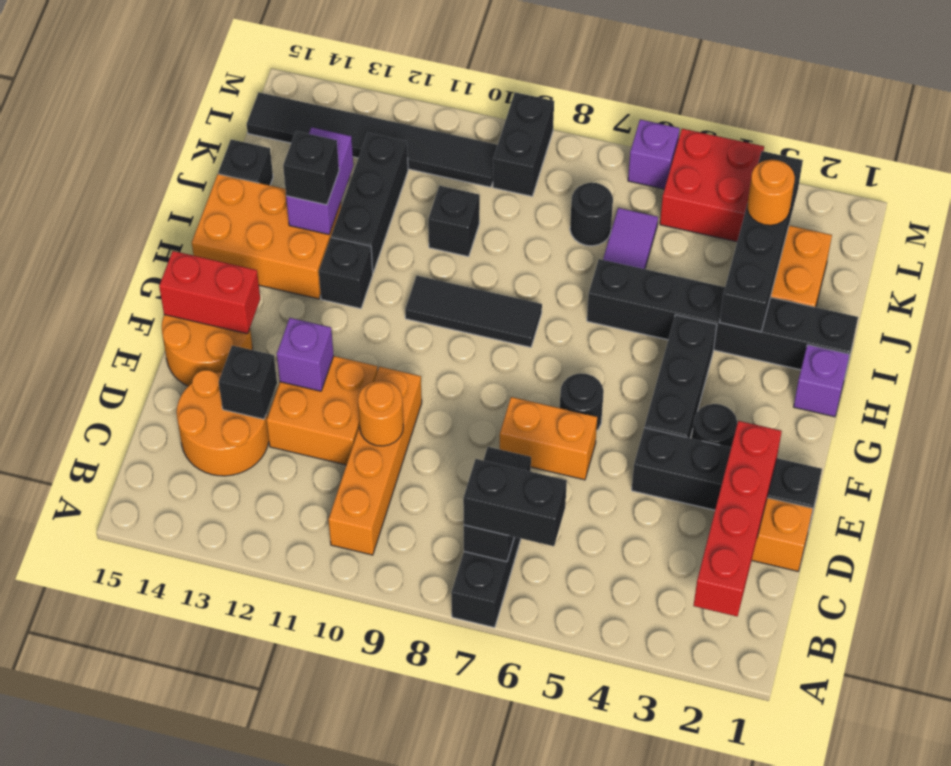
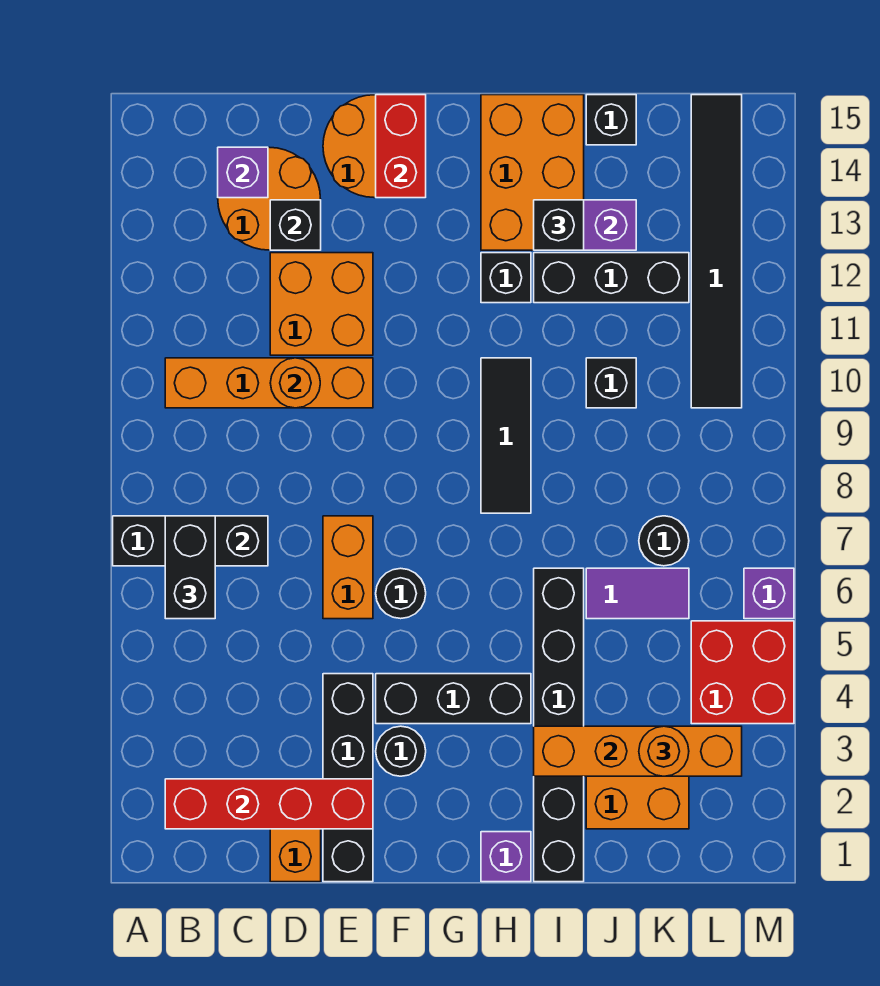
purple brick E12 level 2 -> purple brick C14 level 2
black brick I3:L3 level 2 -> orange brick I3:L3 level 2
black brick L9:M9 level 1 -> none

